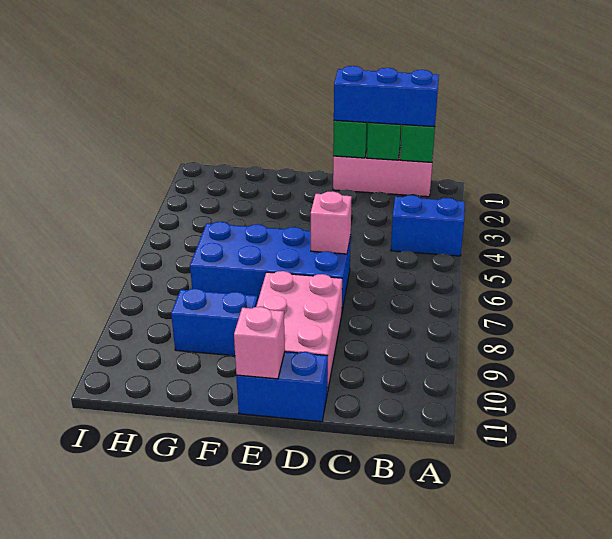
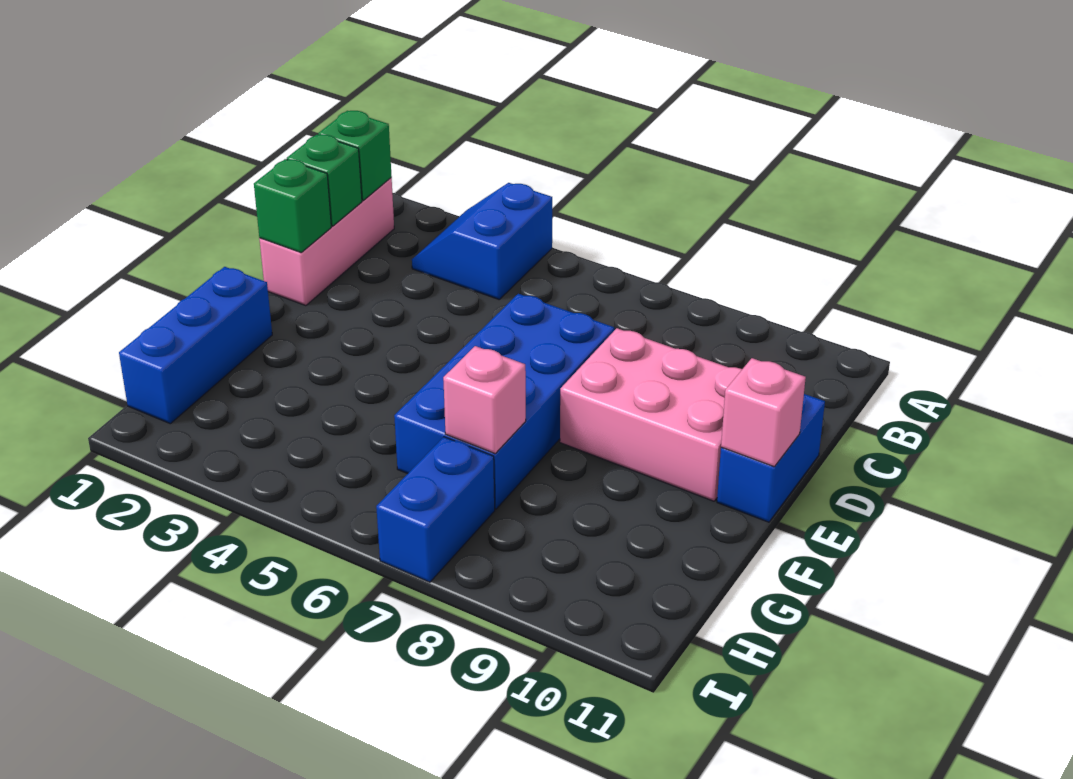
blue brick B1:D1 level 3 -> blue brick F1:H1 level 1
pink brick D6 level 2 -> pink brick G7 level 2
blue brick F9:G9 level 1 -> blue brick H7:I7 level 1

